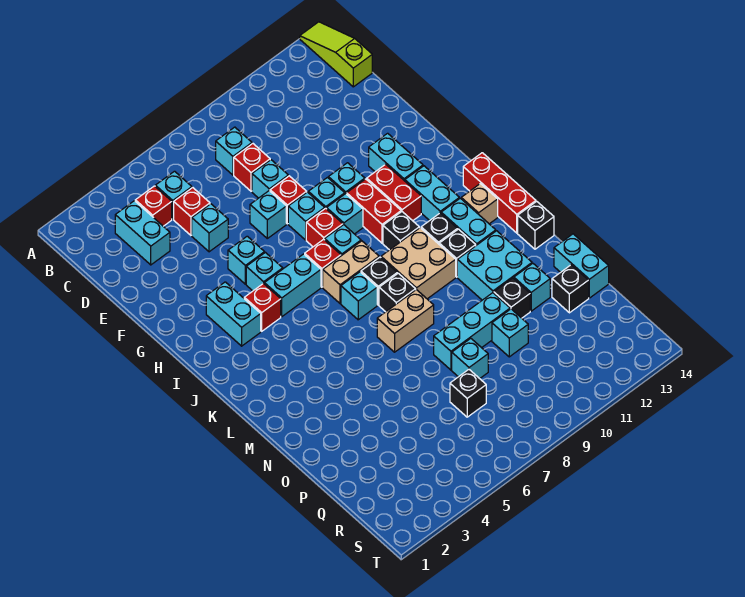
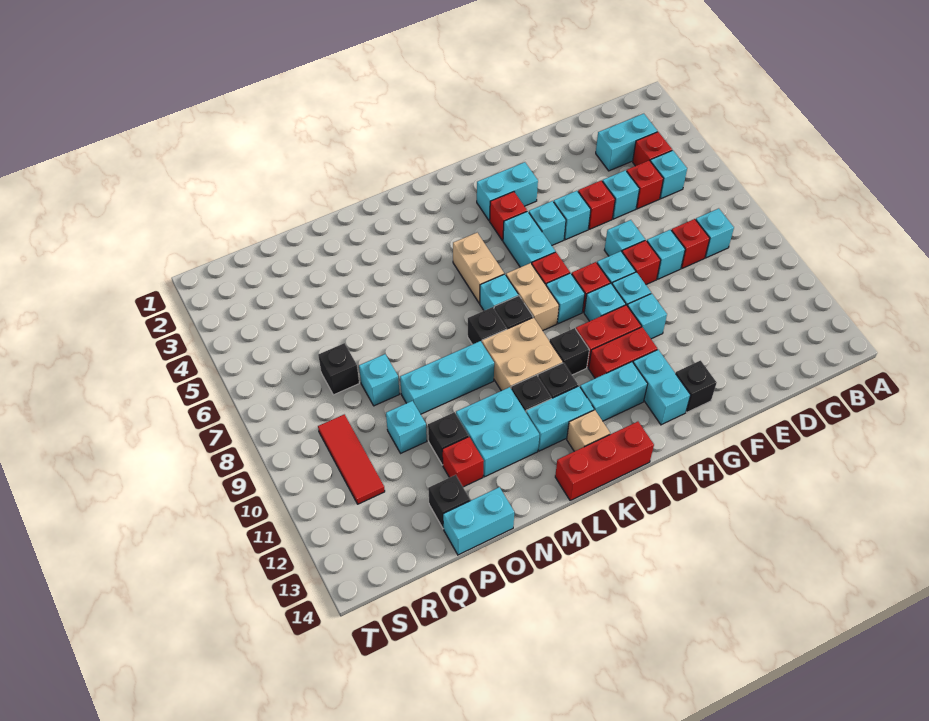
lime slope A14:C14 level 1 top C -> none
none -> red brick F5 level 1
cyan brick G12:H12 level 1 -> cyan brick H12:H13 level 1
tan brick M7:M8 level 1 -> tan brick K5:K6 level 1
black brick M14 level 1 -> black brick G13 level 1
cyan brick O8:O10 level 1 -> cyan brick M9:O9 level 1
cyan brick O12 level 1 -> red brick O12 level 1
none -> red tile R9:R11 level 1

